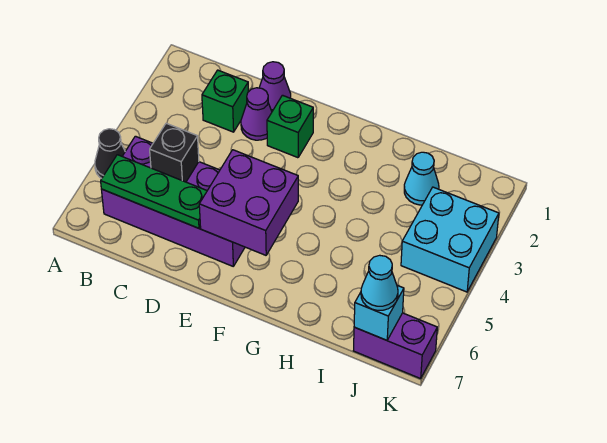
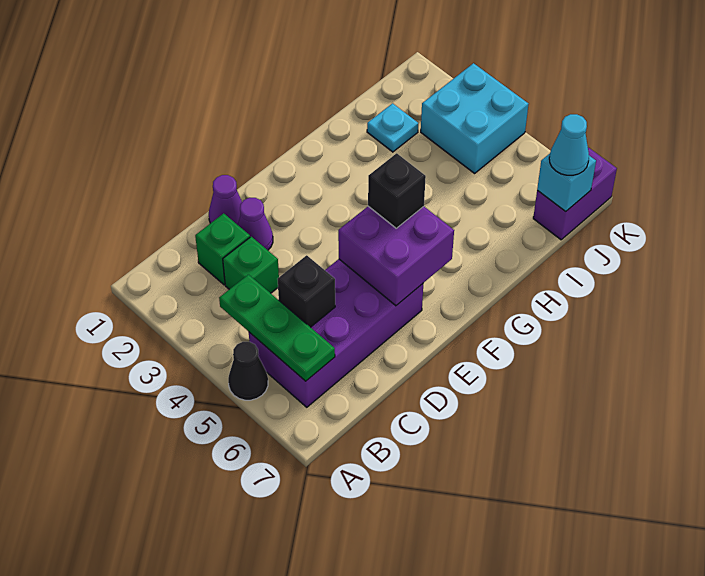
green plate B6:D6 level 2 -> green plate B4:B6 level 2
green brick E2 level 1 -> green brick C3 level 1
none -> black brick F5 level 3
cyan cone I2 level 1 -> cyan plate I2 level 1

